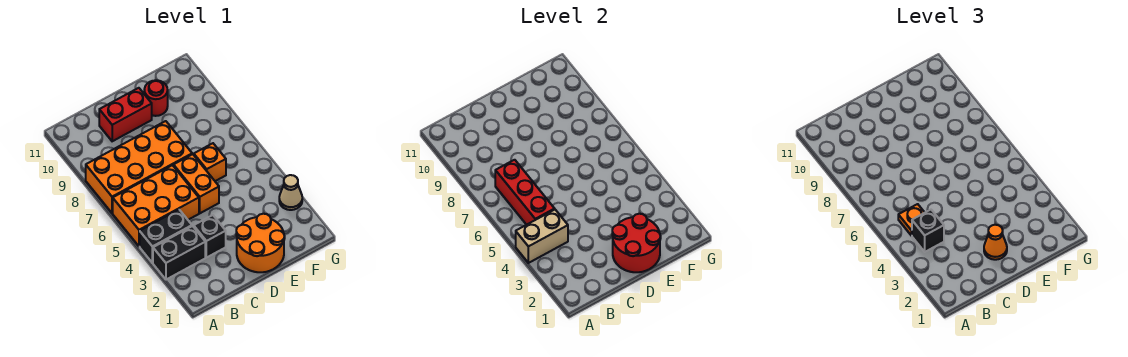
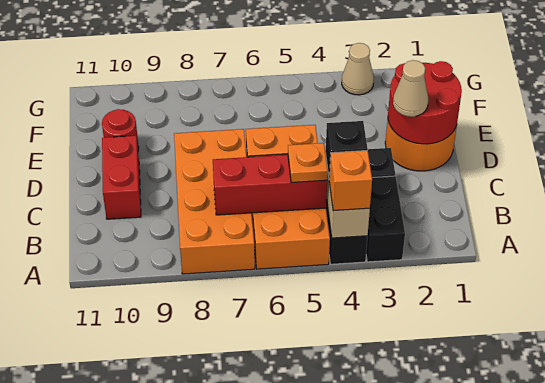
orange cone D2 level 3 -> tan cone D2 level 3
orange brick E6 level 1 -> orange brick A4 level 3

